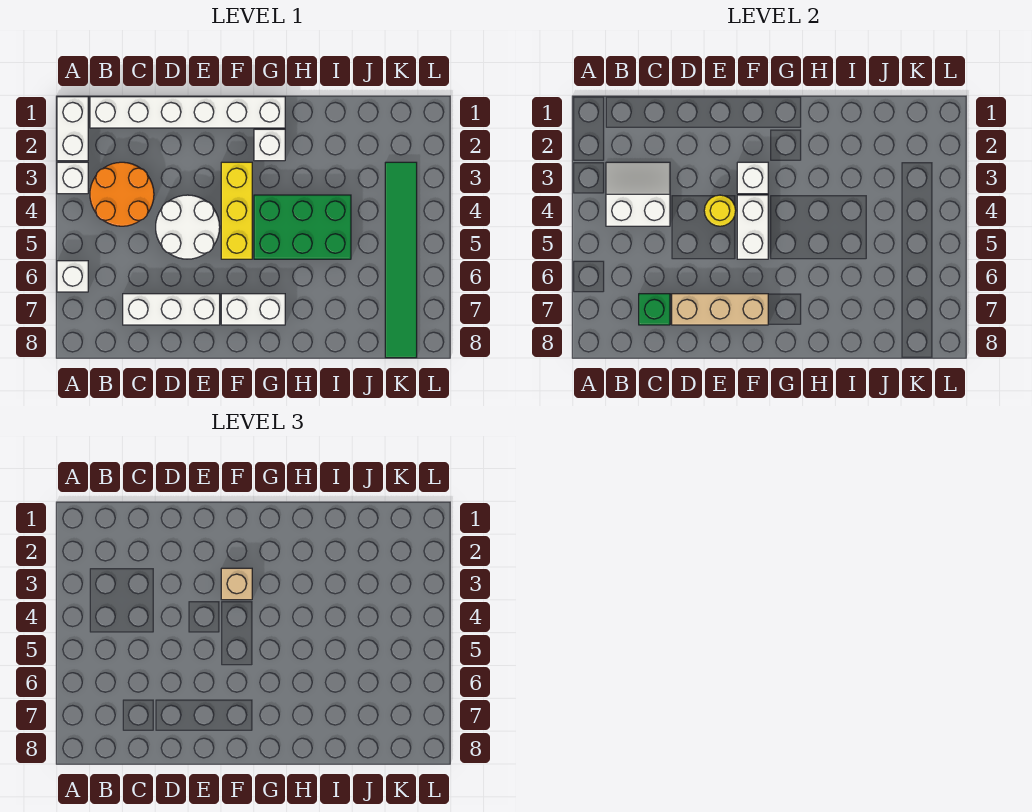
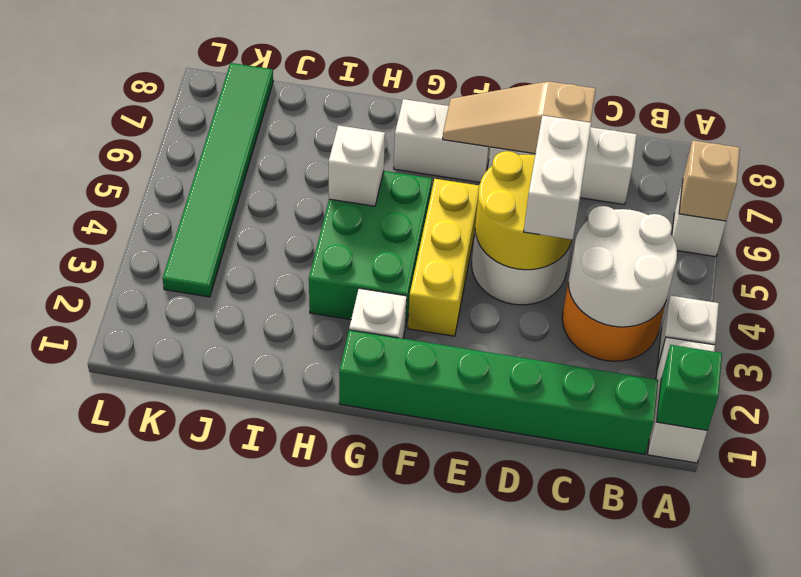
white brick B1:G1 level 1 -> green brick B1:G1 level 1
white slope B3:C4 level 2 top 4 -> white round brick B3:C4 level 2
green brick C7 level 2 -> green brick A1 level 2
tan brick D7:F7 level 2 -> tan slope D7:F7 level 2 top D
yellow round brick E4 level 2 -> yellow round brick D4:E5 level 2
white brick F3 level 2 -> white brick H5 level 2
tan brick F3 level 3 -> tan brick A6 level 2
white brick F4:F5 level 2 -> white brick D4:D5 level 3
green brick G4:I5 level 1 -> green brick G3:H5 level 1

